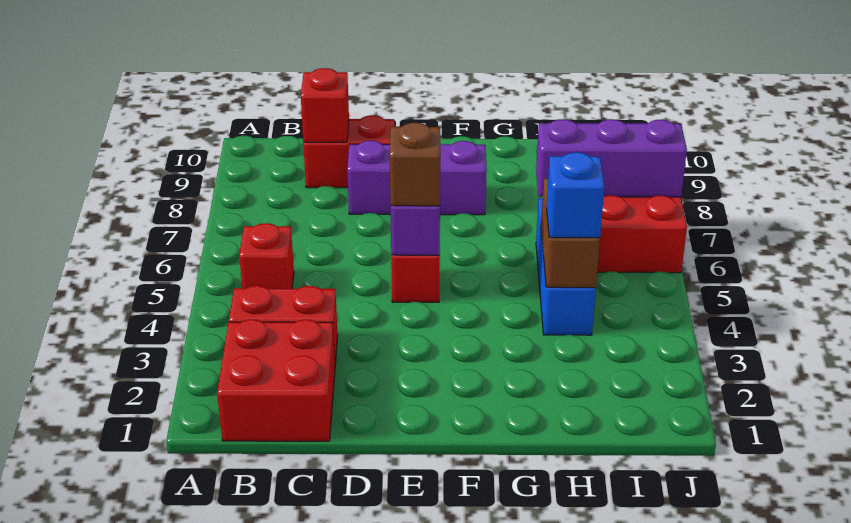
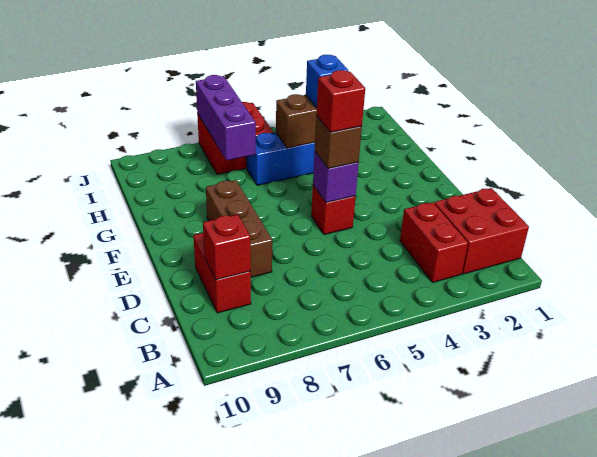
red brick B5 level 1 -> red brick E5 level 4
purple brick D8:F8 level 1 -> brown brick D8:F8 level 1

